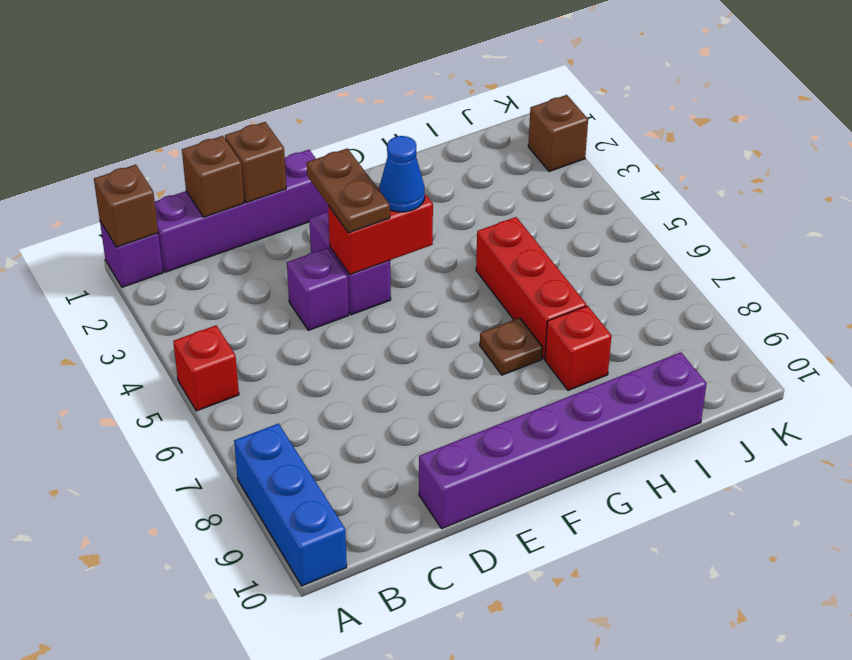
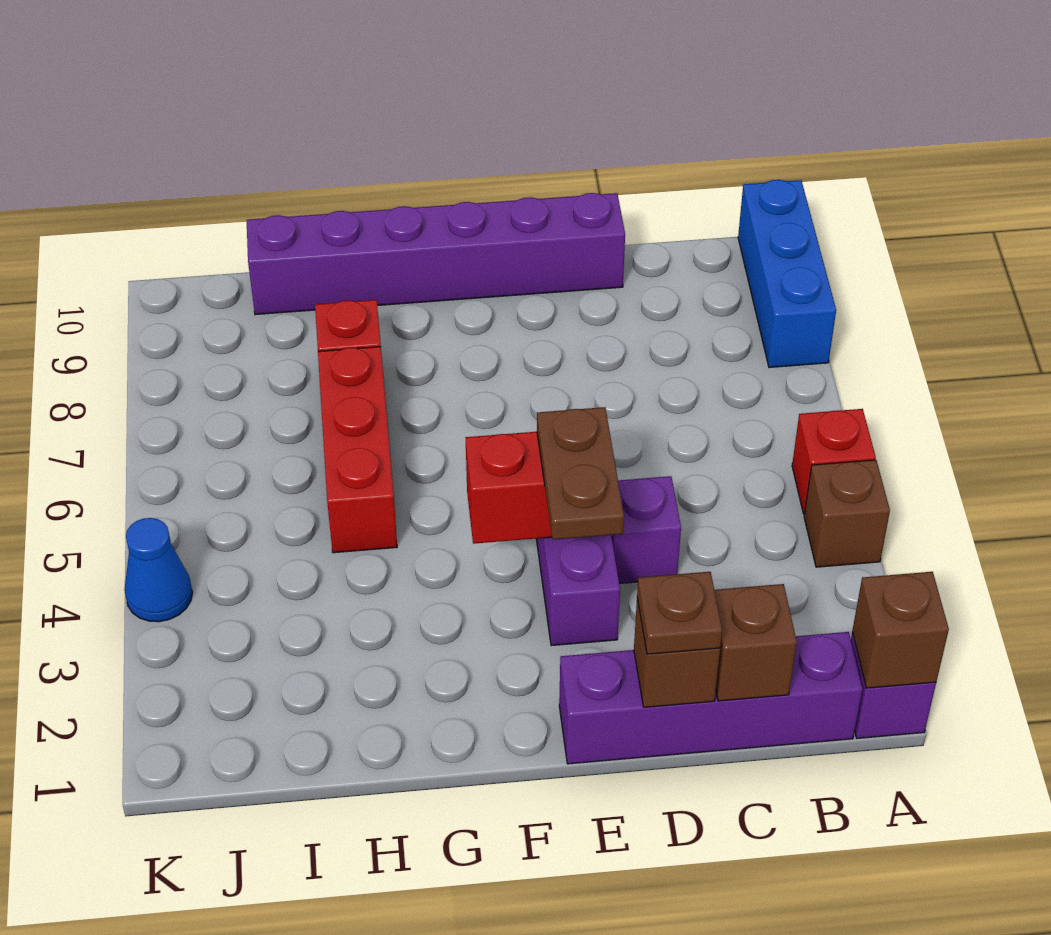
blue cone F4 level 3 -> blue cone K4 level 1
brown plate G7 level 1 -> brown plate D1 level 3
brown brick K2 level 1 -> brown brick A4 level 1

